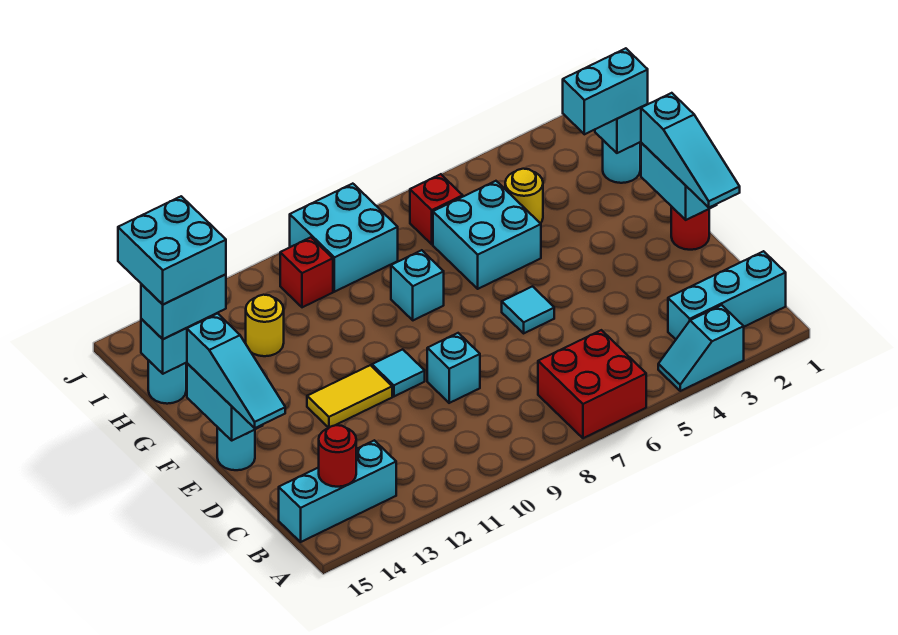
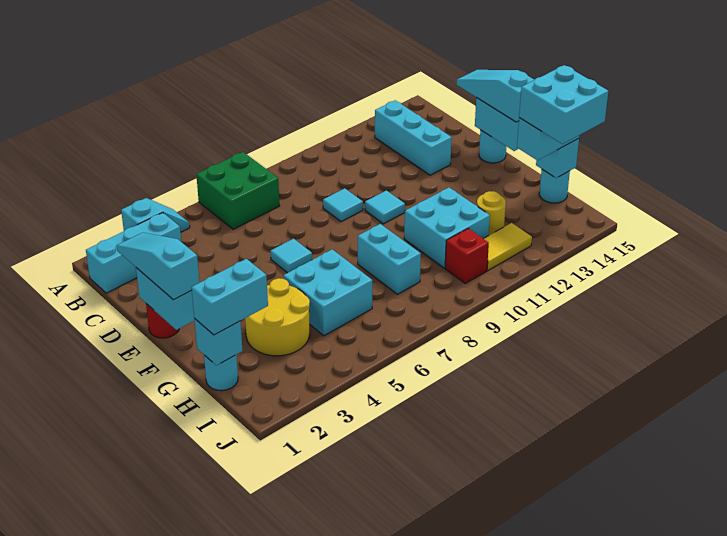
red brick A6:B7 level 1 -> green brick A6:B7 level 1
cyan brick B13:B15 level 1 -> cyan brick B13:D13 level 1
red round brick B14 level 2 -> none
cyan brick D9 level 1 -> cyan tile D9 level 1
yellow tile E11:E12 level 1 -> yellow tile I11:I12 level 1
cyan brick G8 level 1 -> cyan brick G8:H8 level 1
yellow round brick H4 level 1 -> yellow round brick G3:H4 level 1
red brick I6 level 1 -> none
cyan brick I8:J9 level 1 -> cyan brick G10:H11 level 1

